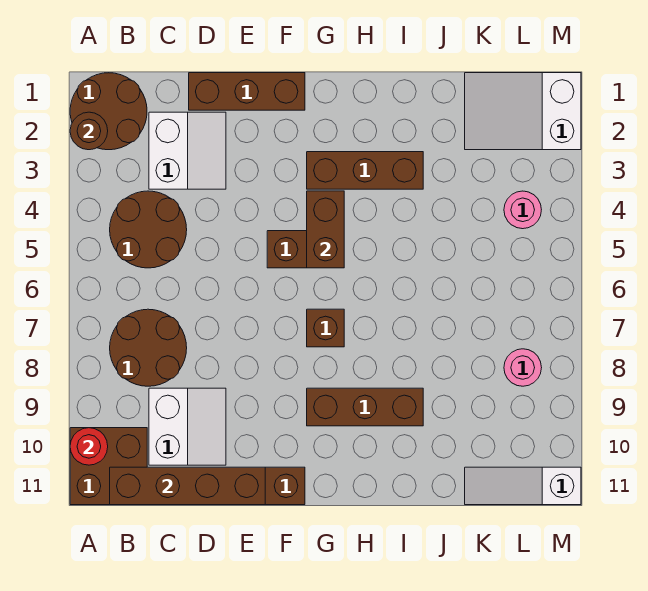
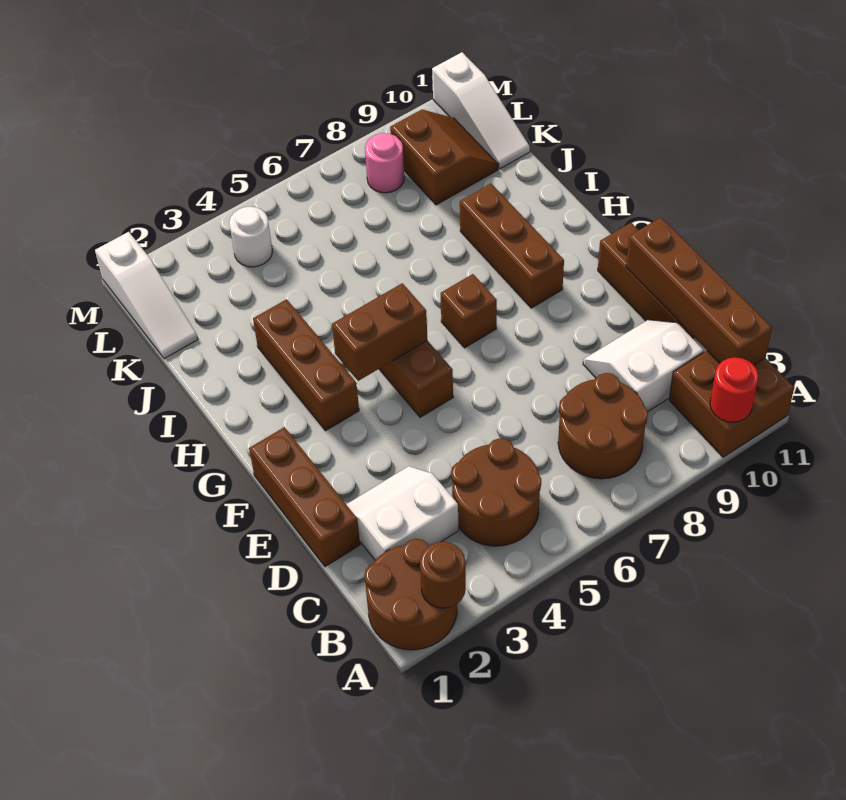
white slope K1:M2 level 1 top M -> white slope K1:M1 level 1 top M
none -> brown slope K9:L10 level 1 top 9
pink round brick L4 level 1 -> white round brick L4 level 1

